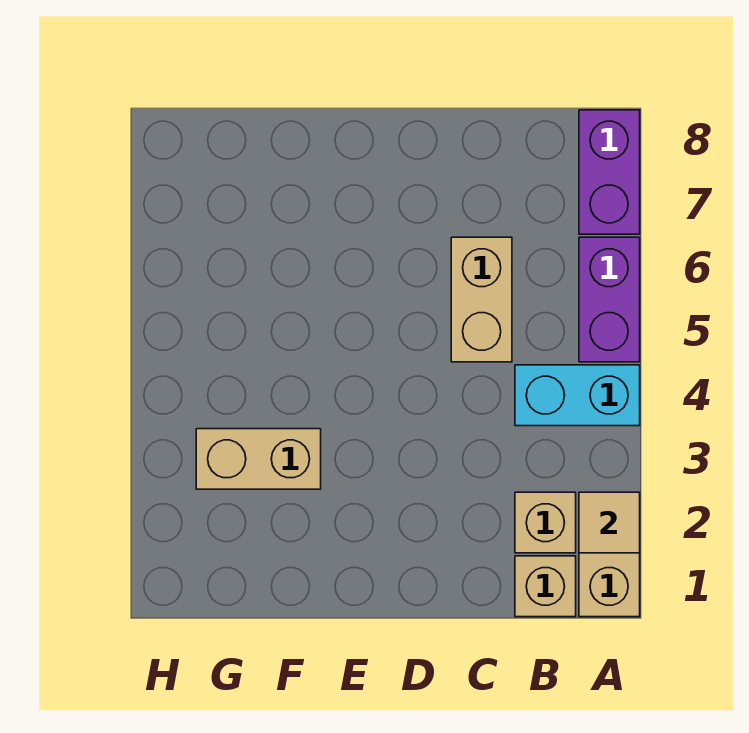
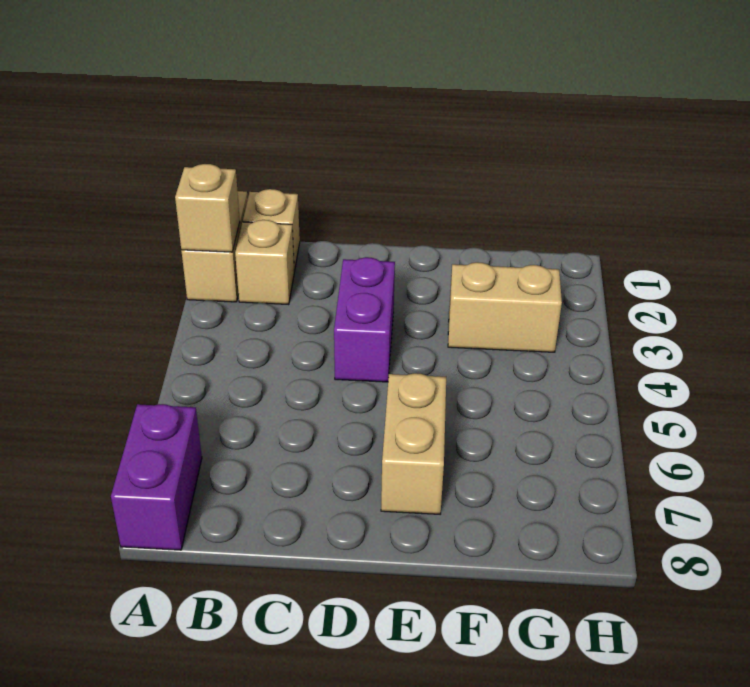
tan tile A2 level 2 -> tan brick A2 level 2
cyan brick A4:B4 level 1 -> none
purple brick A5:A6 level 1 -> purple brick D3:D4 level 1
tan brick C5:C6 level 1 -> tan brick E6:E7 level 1

